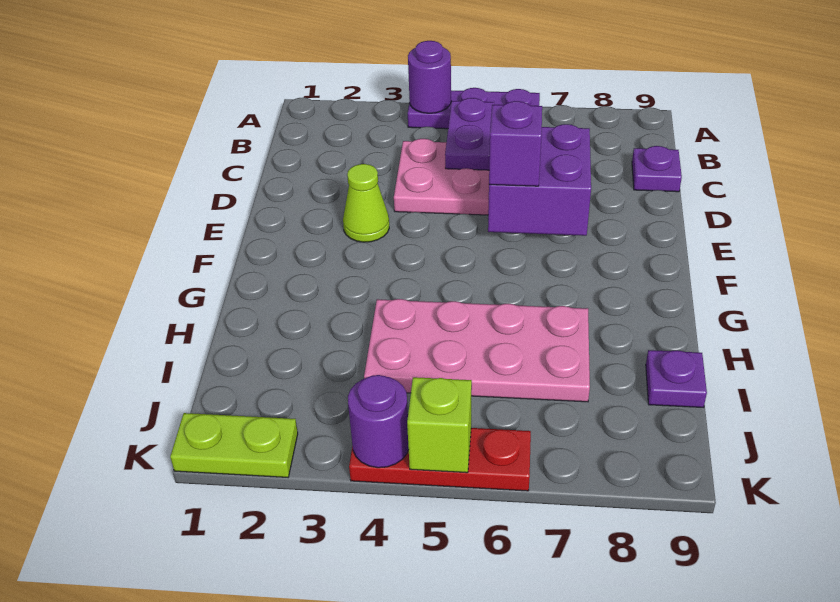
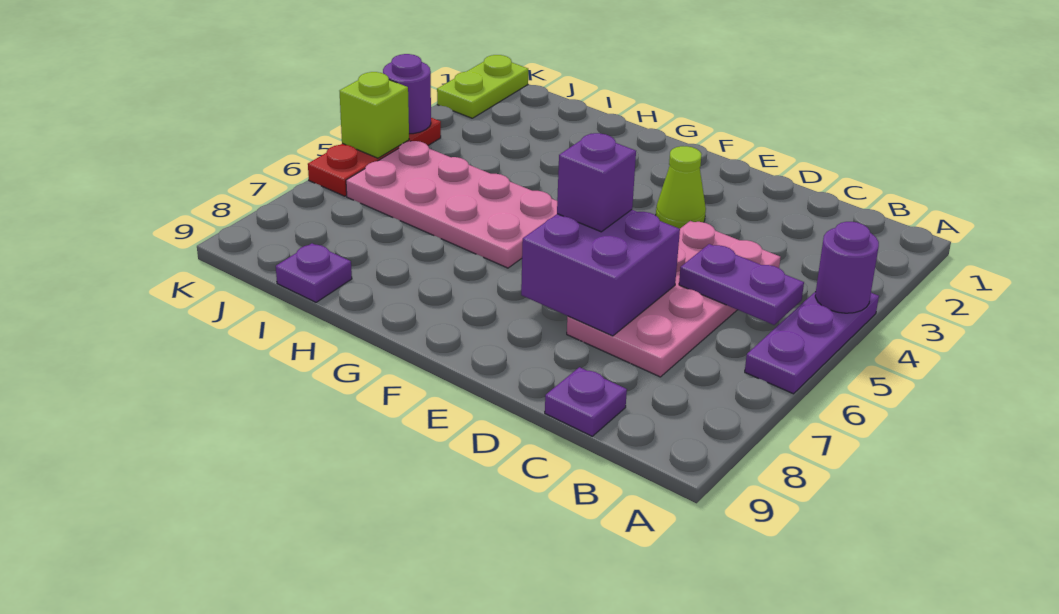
pink plate H4:I7 level 1 -> pink plate G5:J6 level 1

